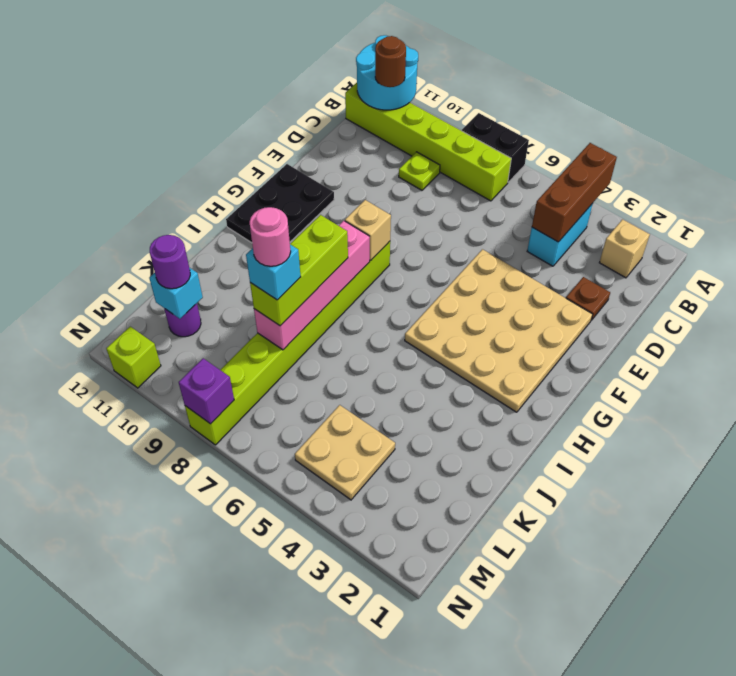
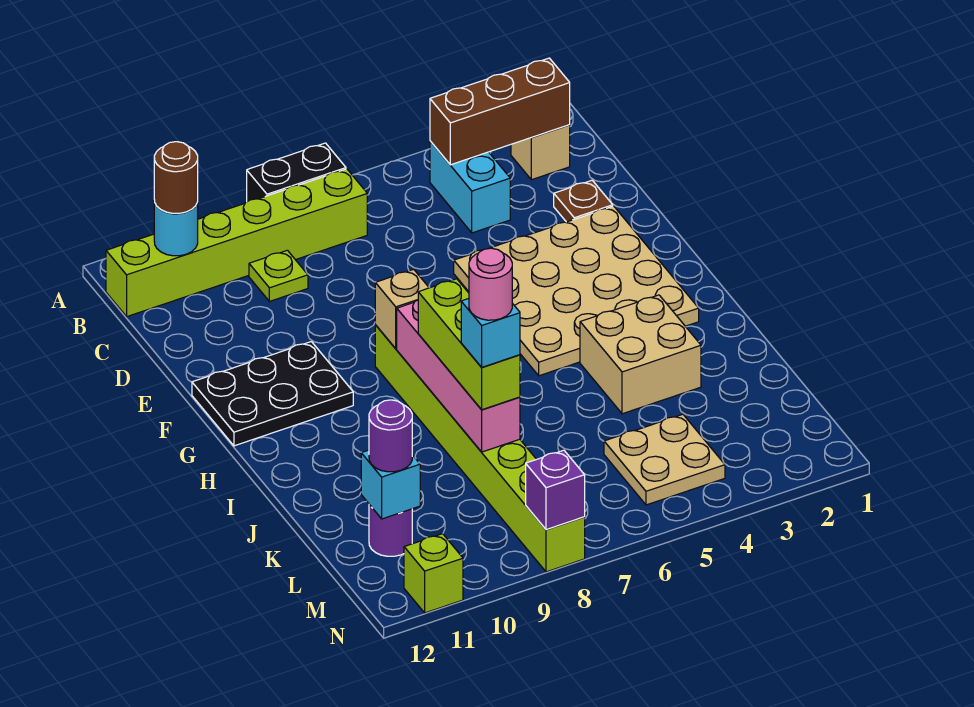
brown brick A4:C4 level 2 -> brown brick B2:B4 level 2
cyan round brick A11:B12 level 2 -> cyan round brick B11 level 2
black plate F11:H12 level 1 -> black plate F10:G12 level 1
none -> tan brick I3:J4 level 1

